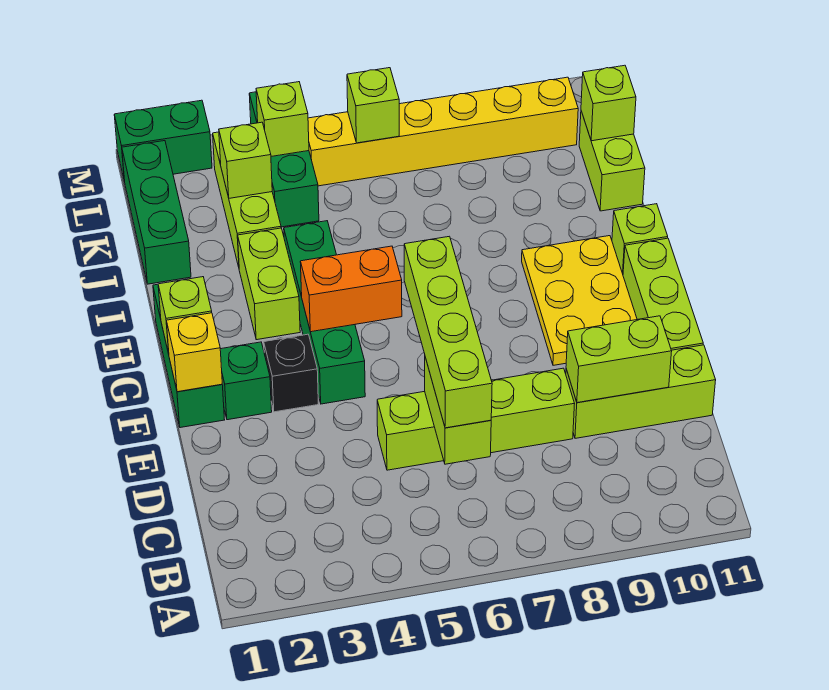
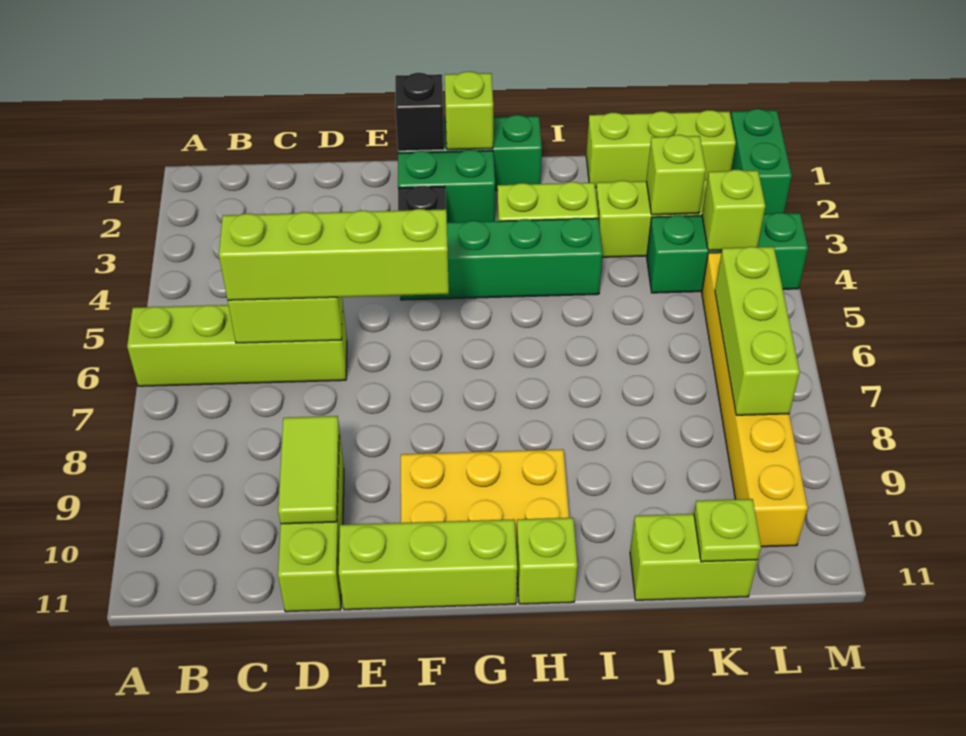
lime brick D5:D8 level 1 -> lime brick A6:D6 level 1
lime brick D9:D10 level 2 -> lime tile D9:D10 level 2
yellow brick F1 level 2 -> black brick F1 level 2
green brick F2 level 1 -> green brick F2:G2 level 1
orange brick G4:G5 level 2 -> none
green brick J1:L1 level 1 -> lime brick J1:L1 level 1
lime brick K11 level 2 -> lime plate K11 level 2
lime brick L6 level 2 -> lime brick L6:L8 level 2

